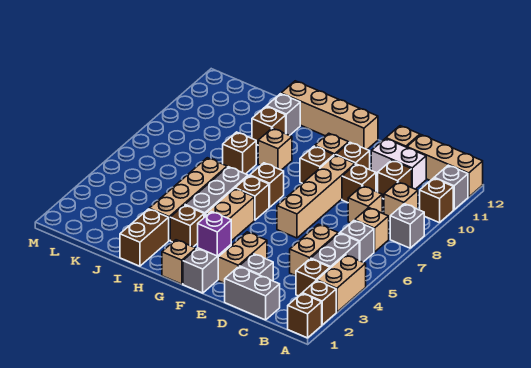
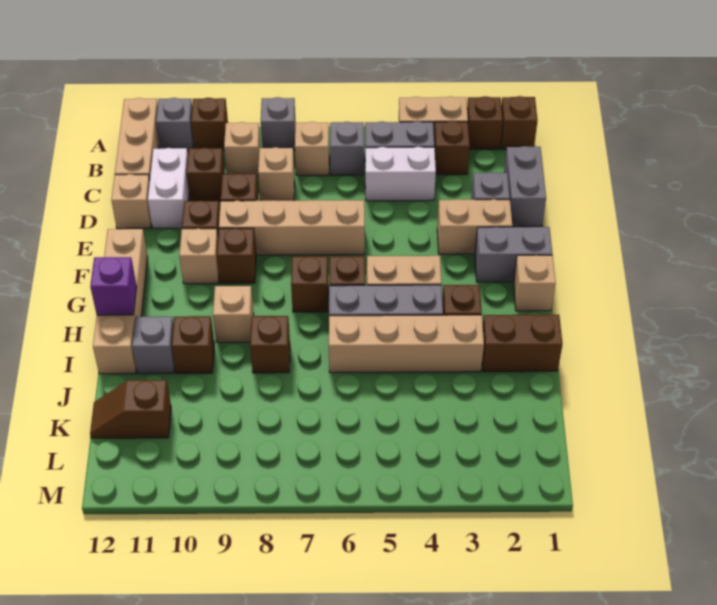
tan brick C4:C5 level 1 -> white brick C4:C5 level 1
purple brick F2 level 2 -> purple brick H12 level 2
none -> brown slope K11:K12 level 1 top 11

